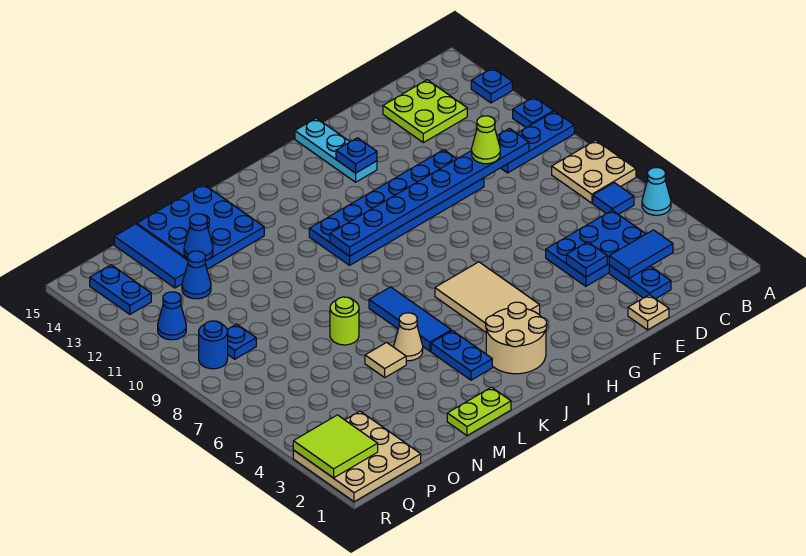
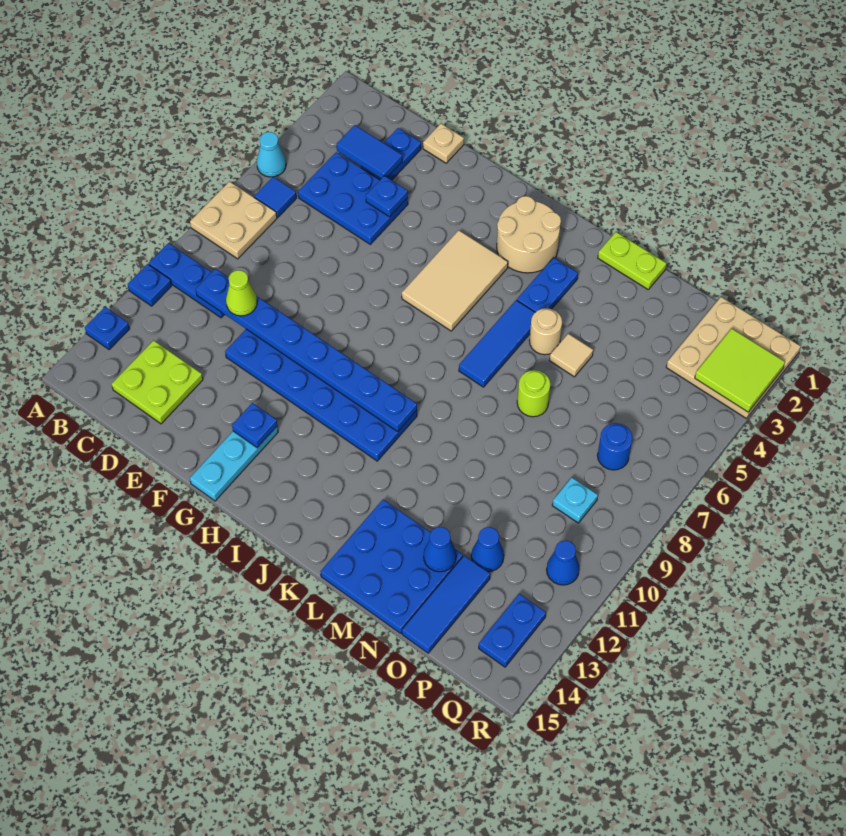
tan cone L5 level 1 -> tan round brick L5 level 1
blue plate P9 level 1 -> cyan plate P9 level 1
blue round brick Q9 level 1 -> blue round brick P7 level 1

